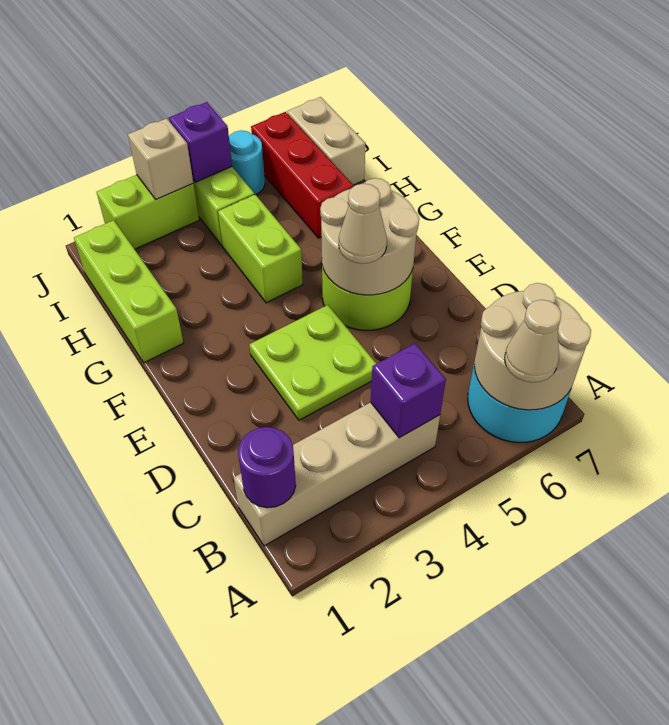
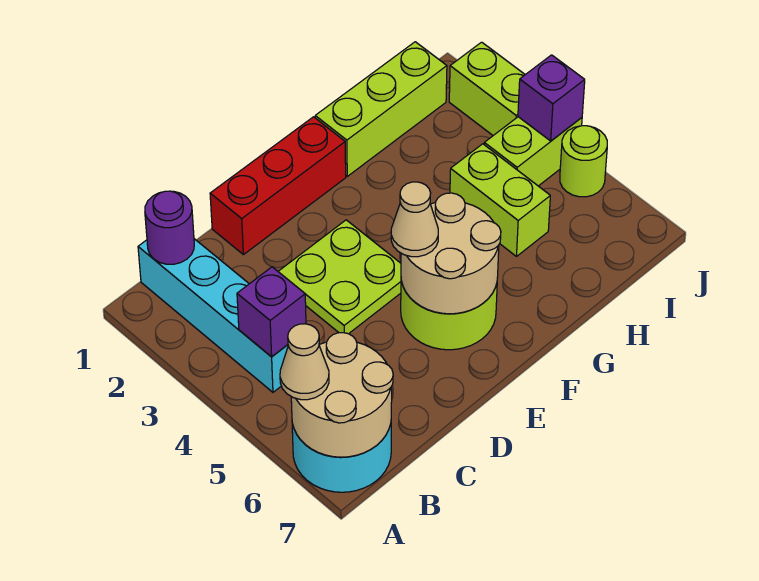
tan brick B1:B4 level 1 -> cyan brick B1:B4 level 1
lime brick G4:H4 level 1 -> lime brick H4:H5 level 1
red brick H6:J6 level 1 -> red brick D1:F1 level 1
tan brick I7:J7 level 1 -> none
tan brick J3 level 2 -> none
cyan round brick J5 level 1 -> lime round brick J5 level 1

